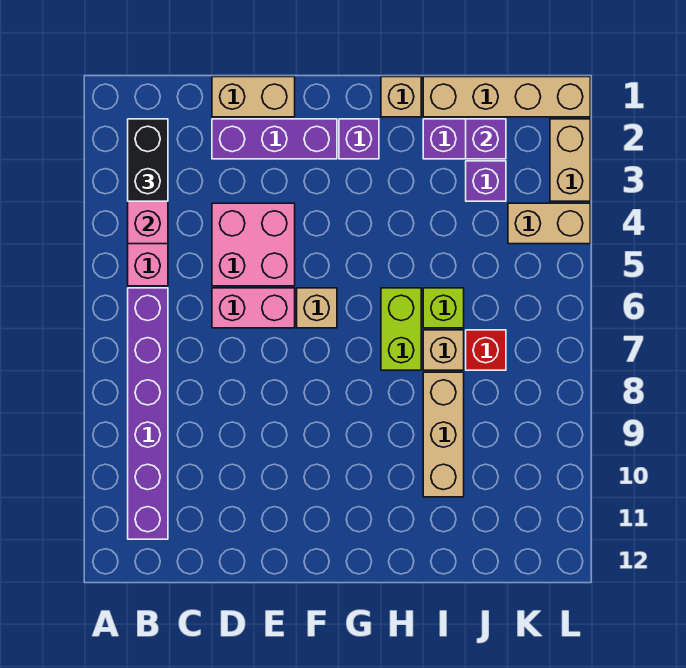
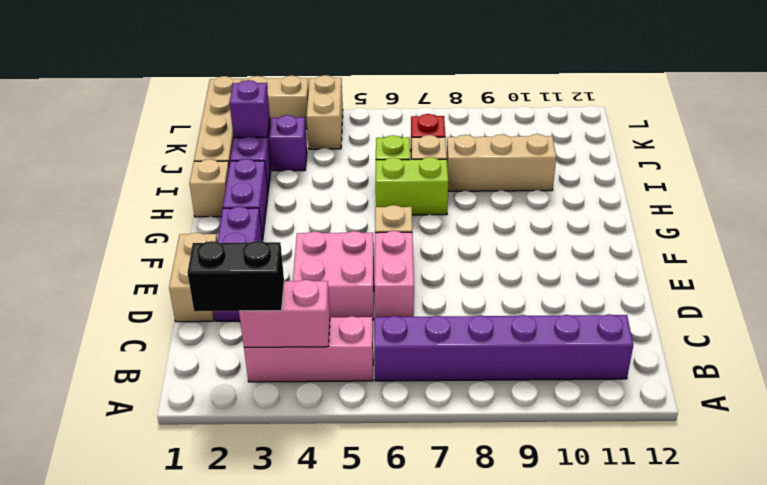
purple brick G2 level 1 -> purple brick G2:H2 level 1

